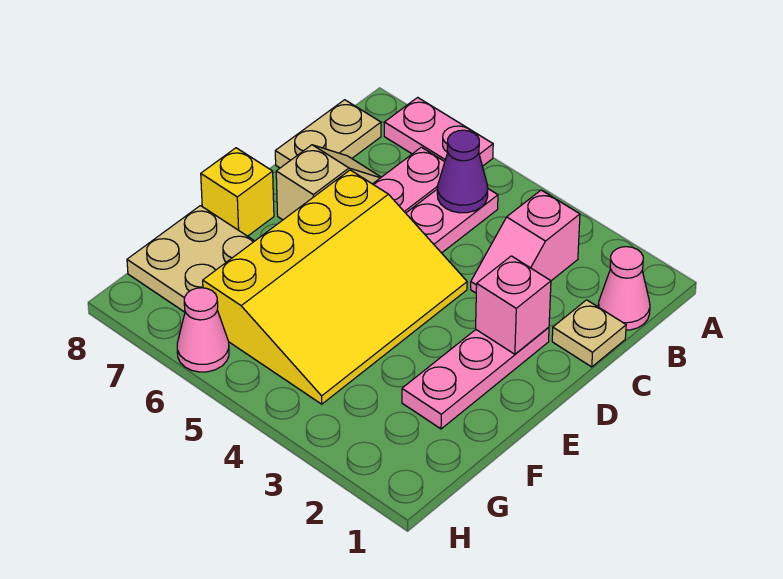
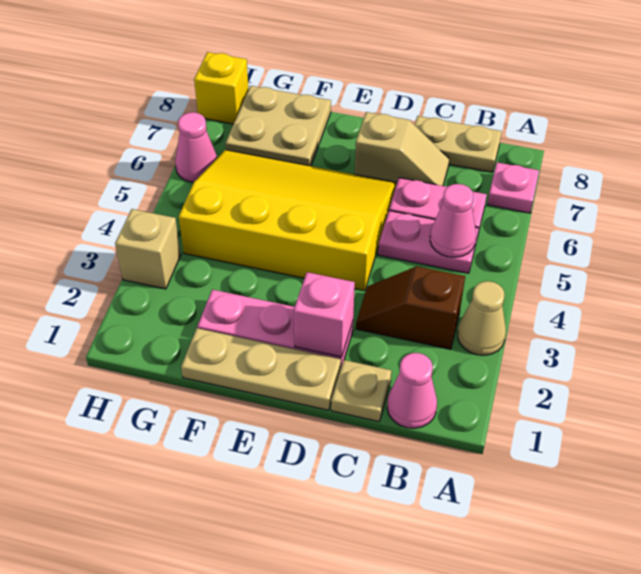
none -> tan cone A3 level 1
pink plate A6:A7 level 1 -> pink plate A7 level 1
pink slope B3:C3 level 1 top B -> brown slope B3:C3 level 1 top B
purple cone B5 level 2 -> pink cone B5 level 2
none -> tan plate D1:F1 level 1
yellow slope D4:G6 level 1 top 6 -> yellow slope D4:G6 level 1 top 4
yellow brick E8 level 1 -> yellow brick H8 level 1
none -> tan brick H3 level 1

